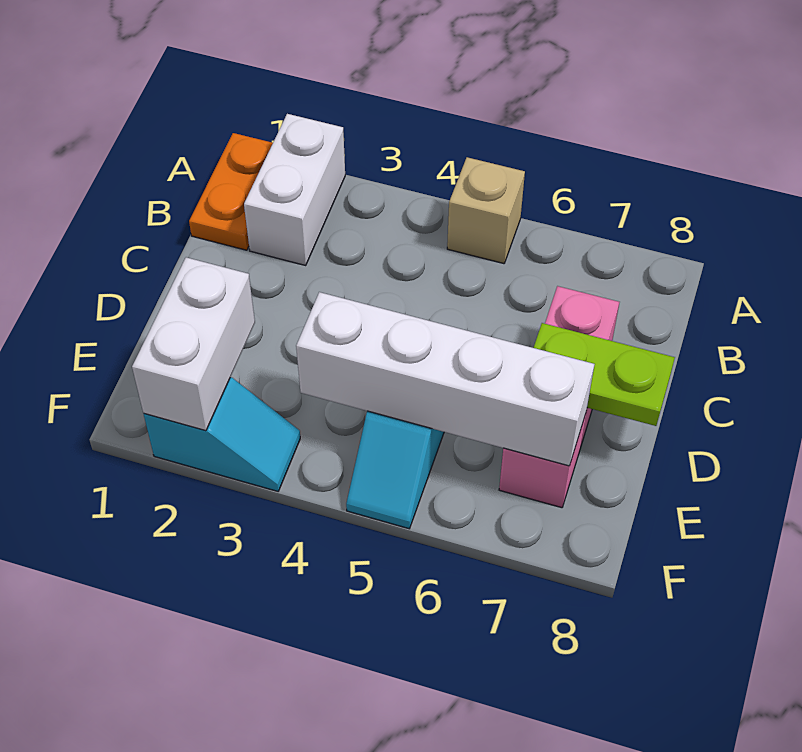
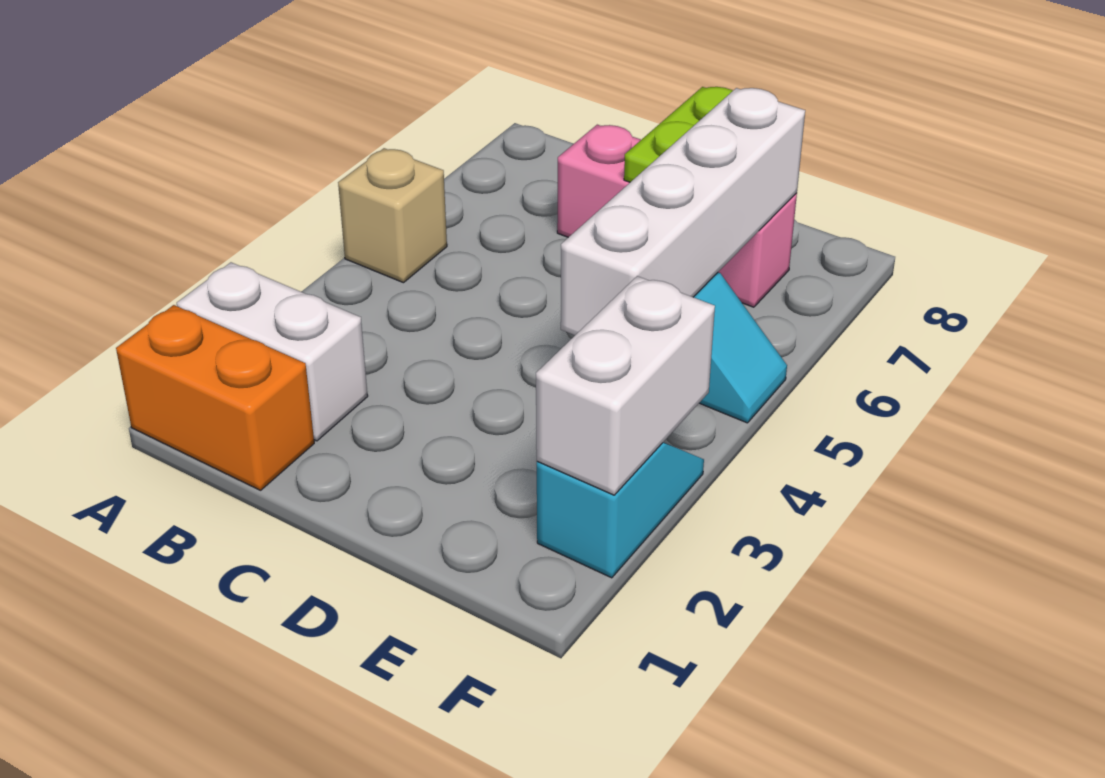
orange plate A1:B1 level 1 -> orange brick A1:B1 level 1
white brick E2:F2 level 2 -> white brick F2:F3 level 2

